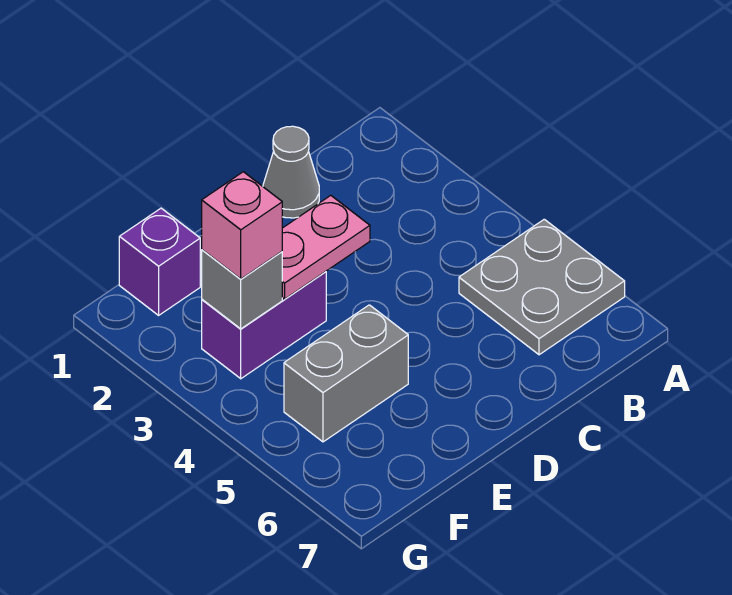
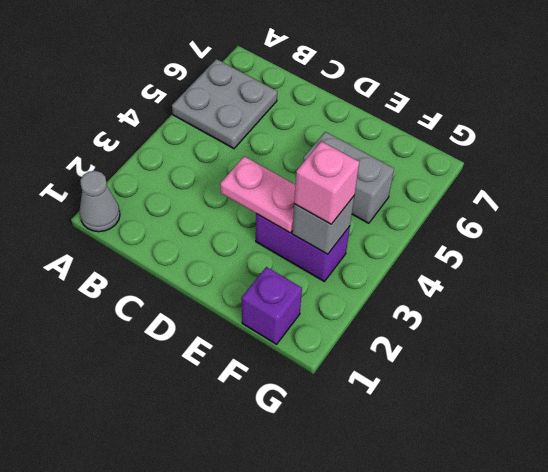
grey cone C1 level 1 -> grey cone A1 level 1

